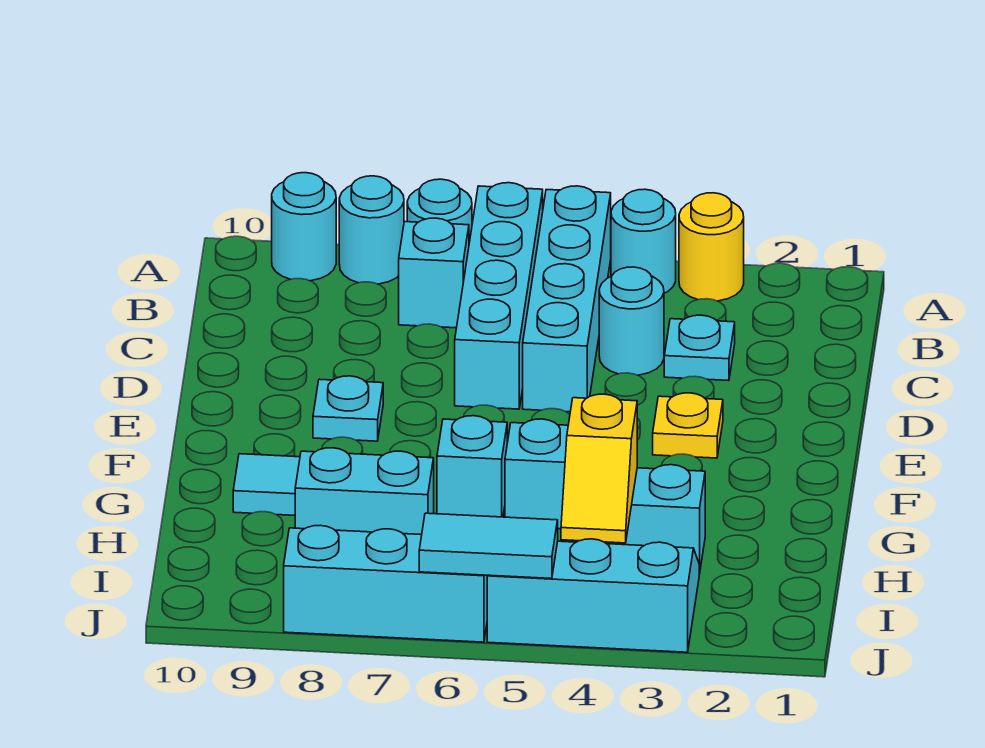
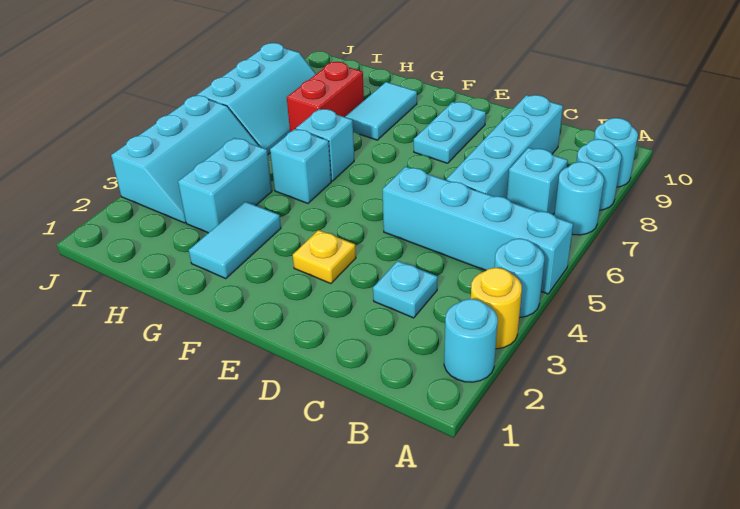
cyan brick A6:D6 level 1 -> cyan brick C6:C9 level 1
cyan round brick C4 level 1 -> cyan round brick A2 level 1
cyan plate E8 level 1 -> cyan plate E8:E9 level 1
yellow slope H4:I4 level 2 top H -> none
cyan brick H7:H8 level 1 -> red brick H7:H8 level 1
cyan tile J5:J6 level 2 -> cyan tile G2:G3 level 1

